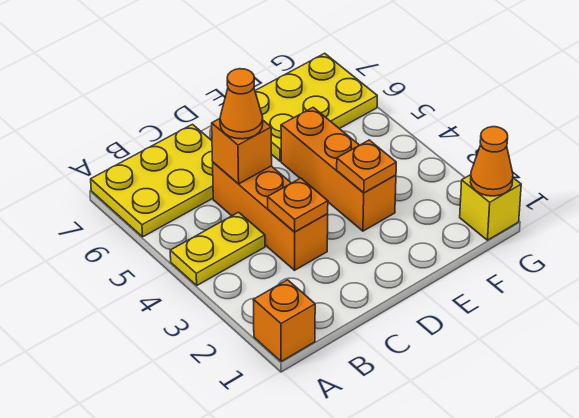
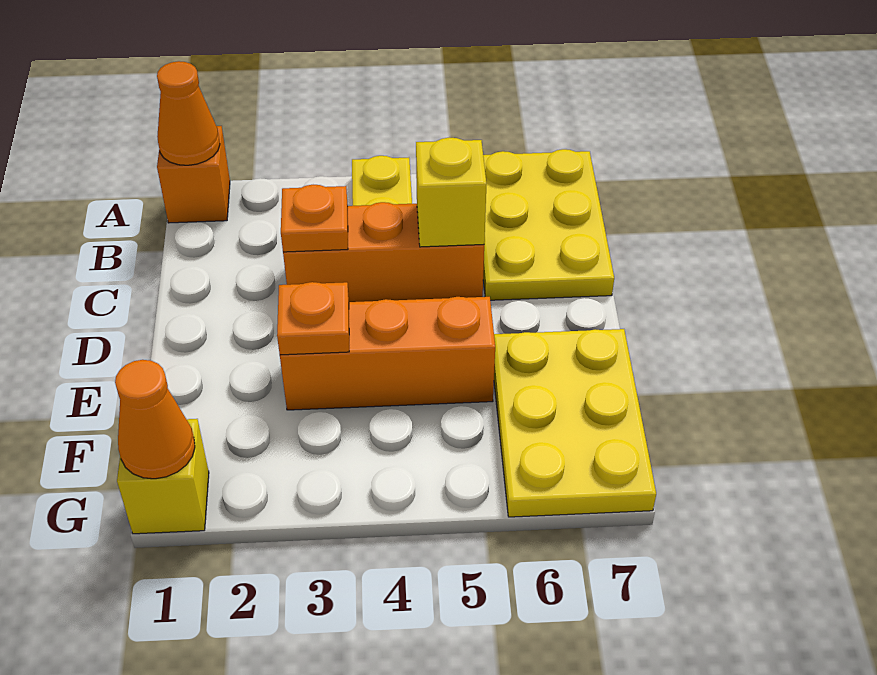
orange brick C5 level 2 -> yellow brick C5 level 2
orange cone C5 level 3 -> orange cone A1 level 2

